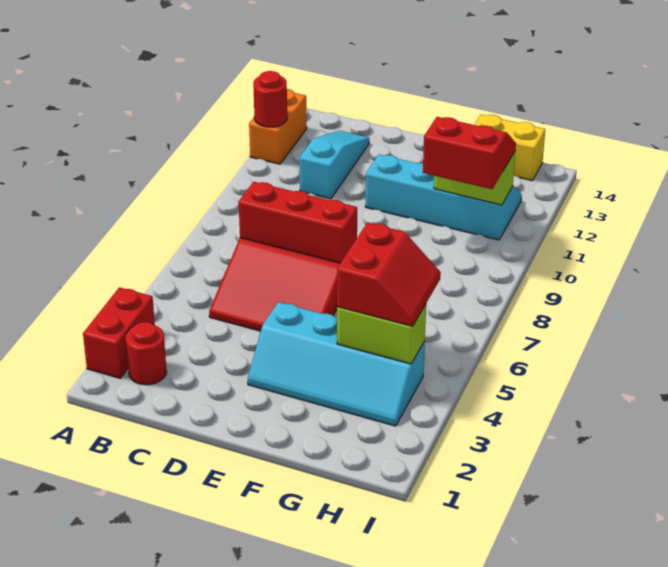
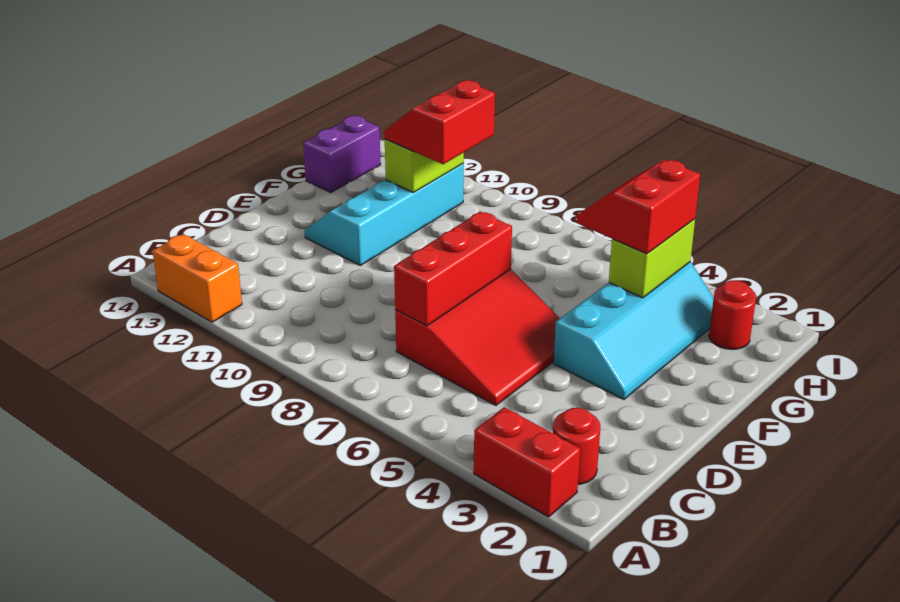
red round brick A12 level 2 -> red round brick H2 level 1
cyan slope C11:C13 level 1 top 11 -> none
red slope G4:H5 level 3 top G -> red slope G4:H5 level 3 top 4
yellow brick G14:H14 level 1 -> purple brick G14:H14 level 1

